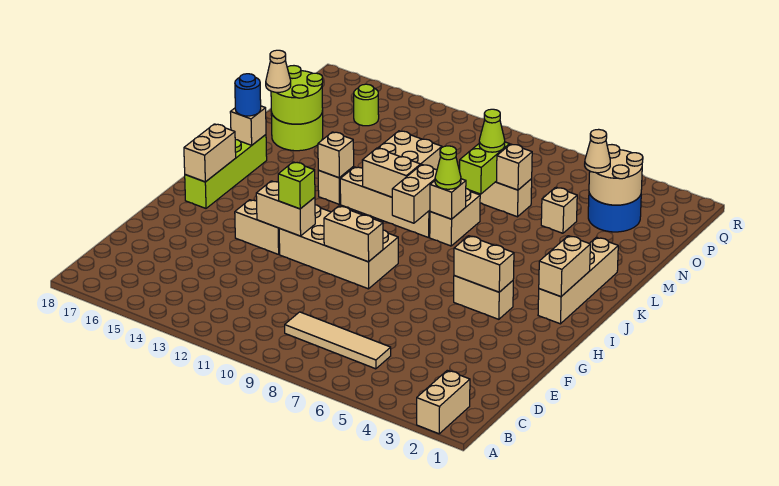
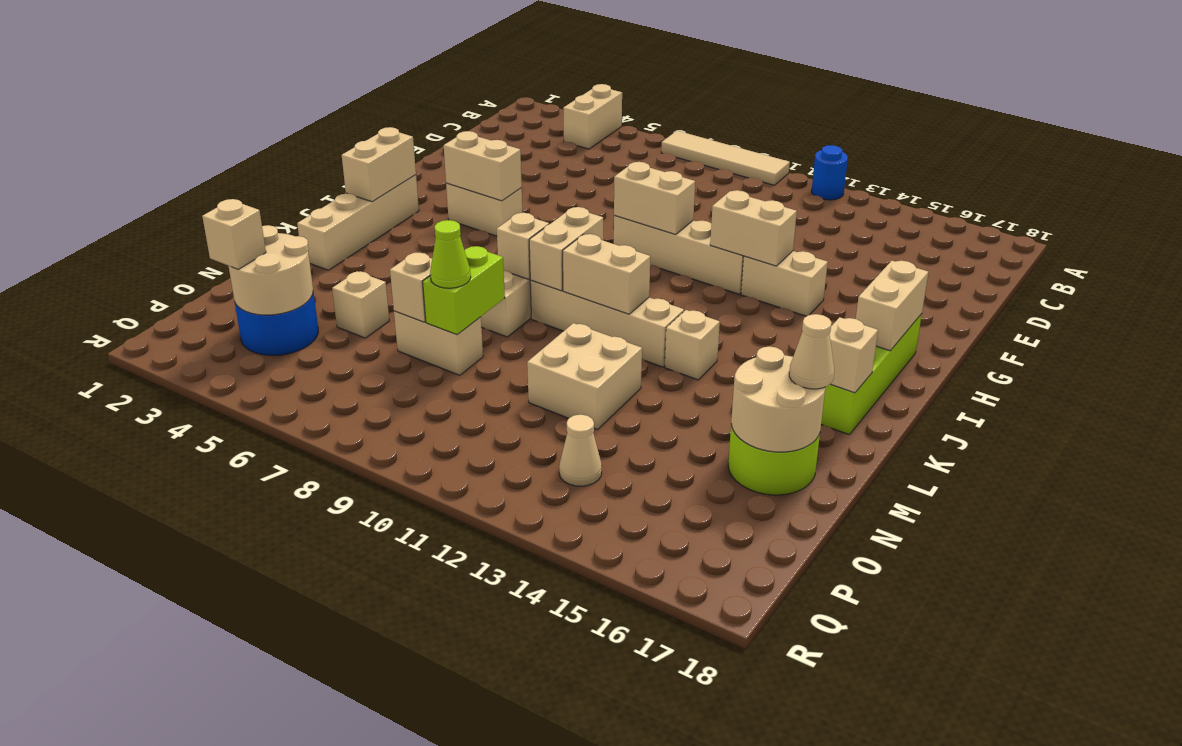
tan brick A2:B2 level 1 -> tan brick A4:B4 level 1
tan tile C6:C9 level 1 -> tan tile A7:A10 level 1
tan brick G9:H12 level 1 -> tan brick G9:G12 level 1
lime brick G12 level 3 -> none
lime cone K8 level 3 -> none
tan brick K13 level 2 -> tan brick P3 level 3
blue round brick K17 level 3 -> blue round brick A12 level 1
lime round brick M16:N17 level 2 -> tan round brick M16:N17 level 2
tan cone O4 level 3 -> tan cone P13 level 1
lime round brick P15 level 1 -> none

